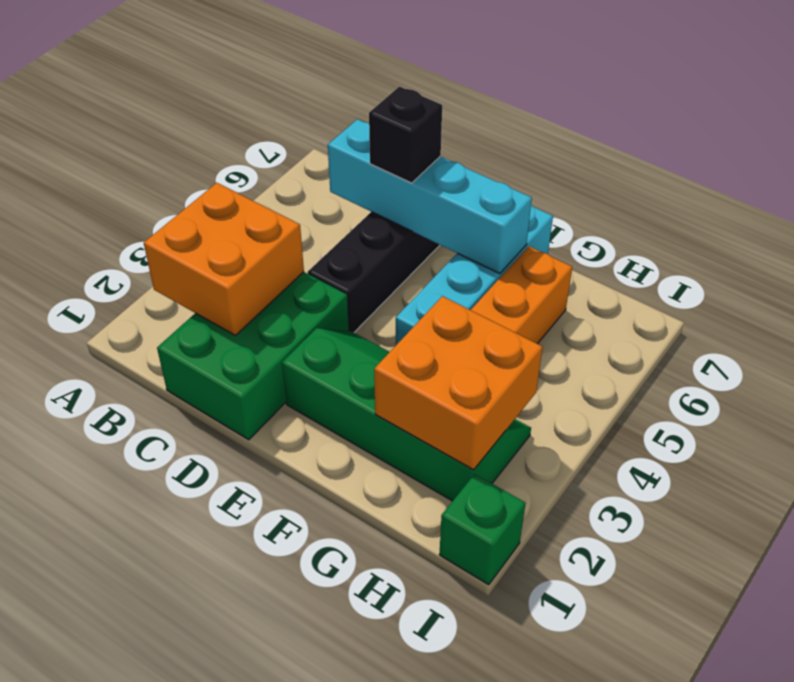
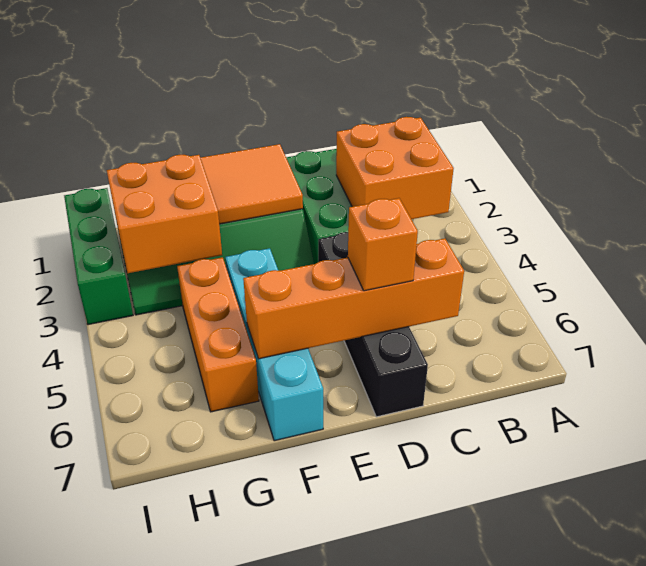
cyan brick C6:F6 level 2 -> orange brick C6:F6 level 2
black brick D6 level 3 -> orange brick D6 level 3
none -> orange tile E1:F2 level 2
green brick I1 level 1 -> green brick I1:I3 level 1

